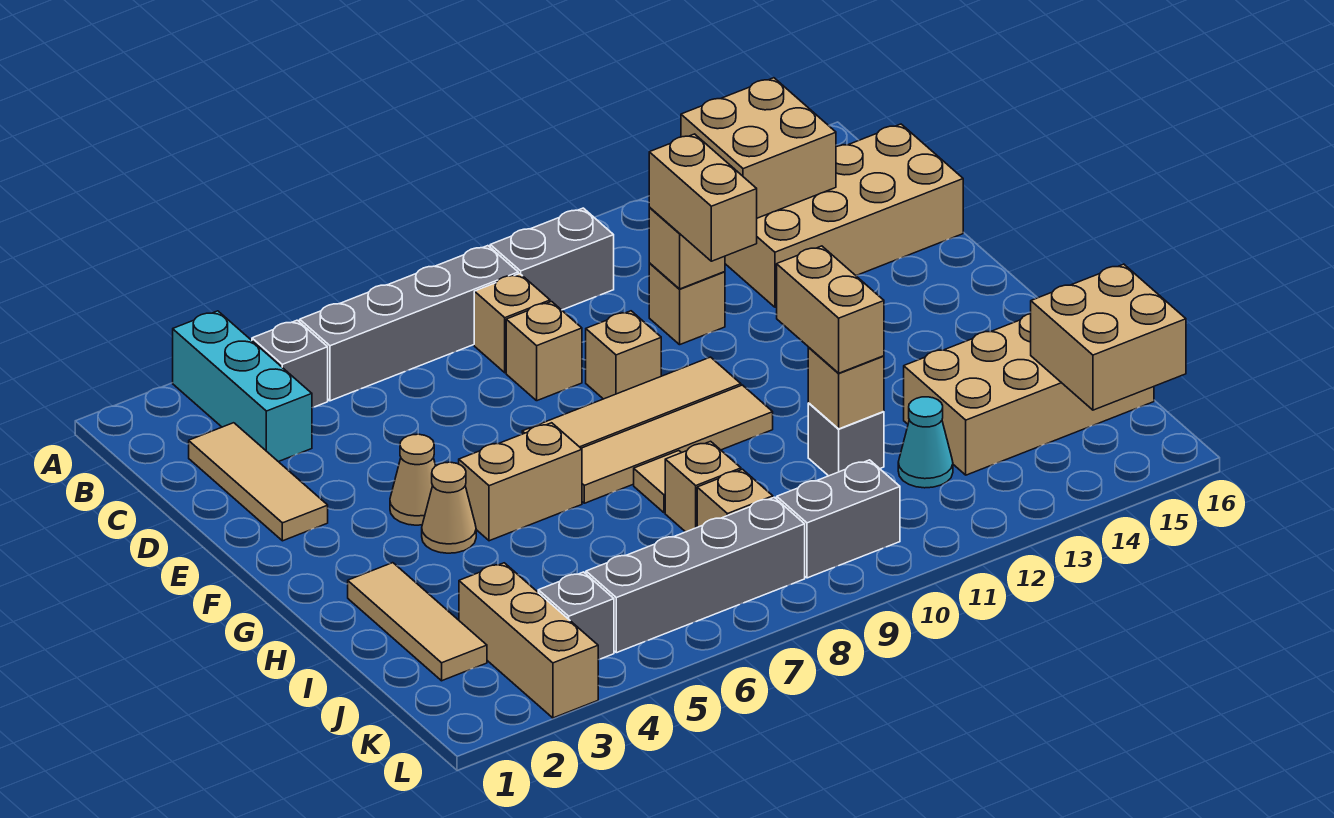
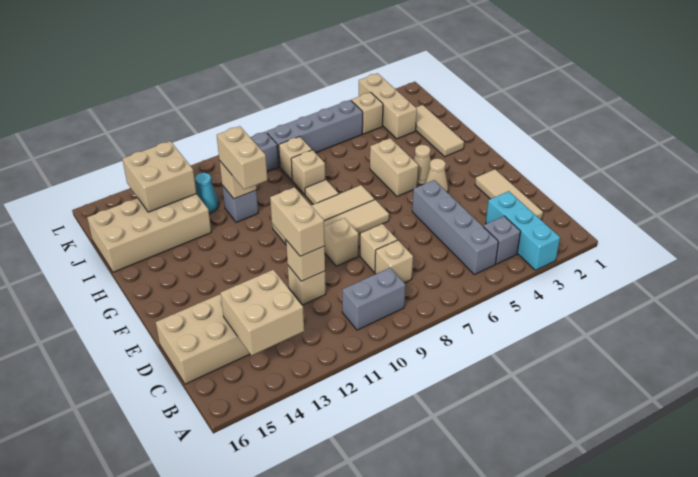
grey brick B5:B8 level 1 -> grey brick B5:E5 level 1
tan brick G5:G6 level 1 -> tan brick G5:H5 level 1
tan brick J15:K16 level 2 -> tan brick J13:K14 level 2
grey brick K4 level 1 -> tan brick K4 level 1

